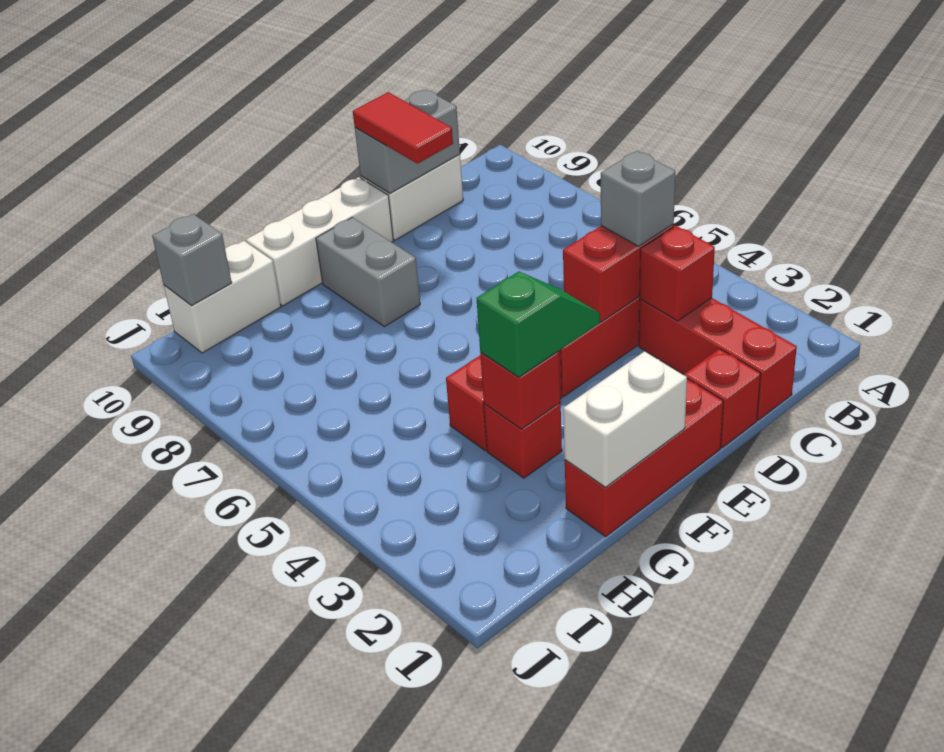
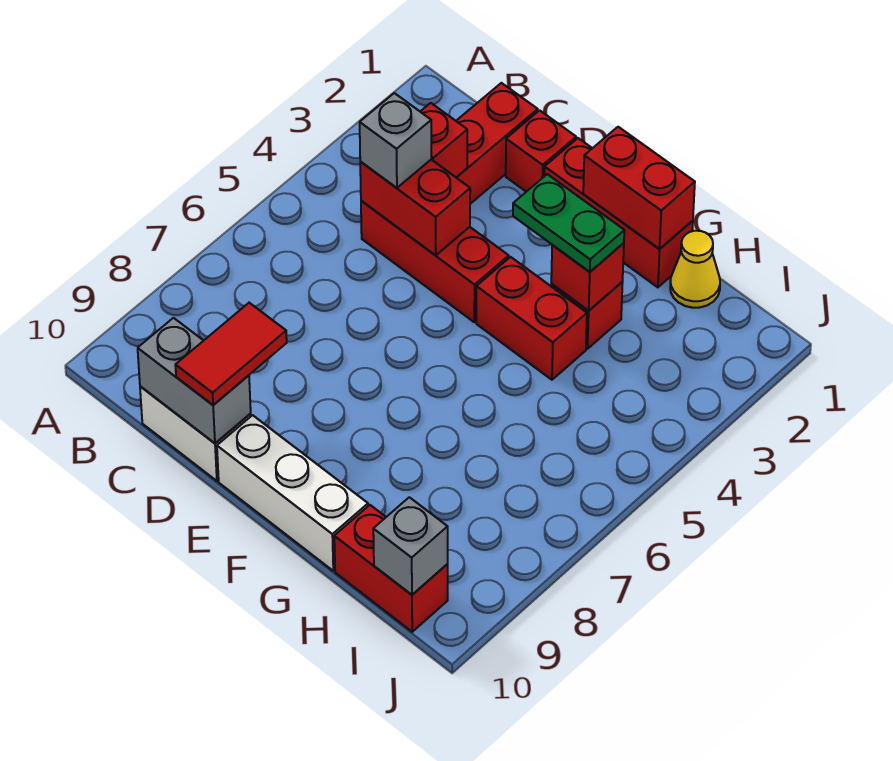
white brick F1:G1 level 2 -> red brick F1:G1 level 2
green slope F3:G3 level 3 top G -> green plate F3:G3 level 3
grey brick F8:F9 level 1 -> none
none -> yellow cone H1 level 1
white brick H10:I10 level 1 -> red brick H10:I10 level 1

